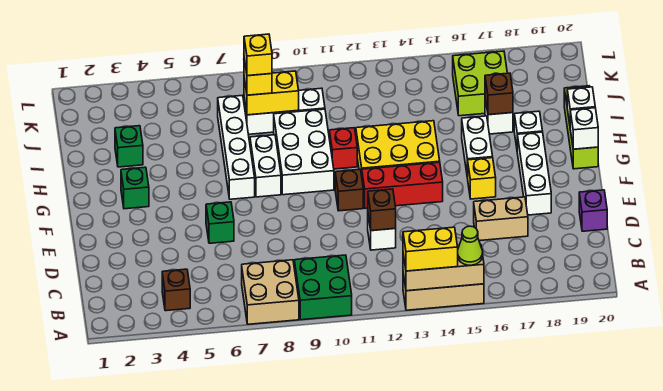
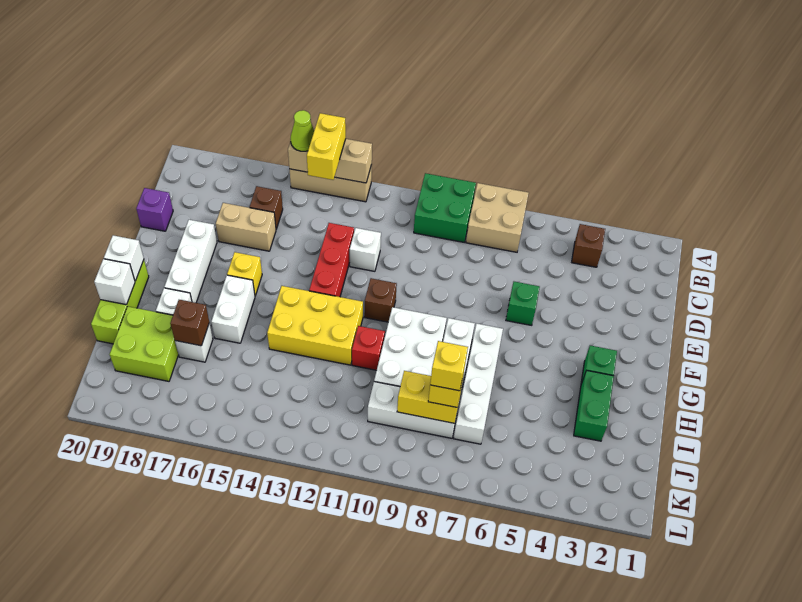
yellow brick A13:A14 level 3 -> yellow brick A14:B14 level 3
brown brick D12 level 2 -> brown brick C16 level 1
red brick F12:F14 level 1 -> red brick D13:F13 level 1
green brick I3 level 1 -> green brick H3:I3 level 1
lime brick J16:K17 level 1 -> lime brick I18:J19 level 1

